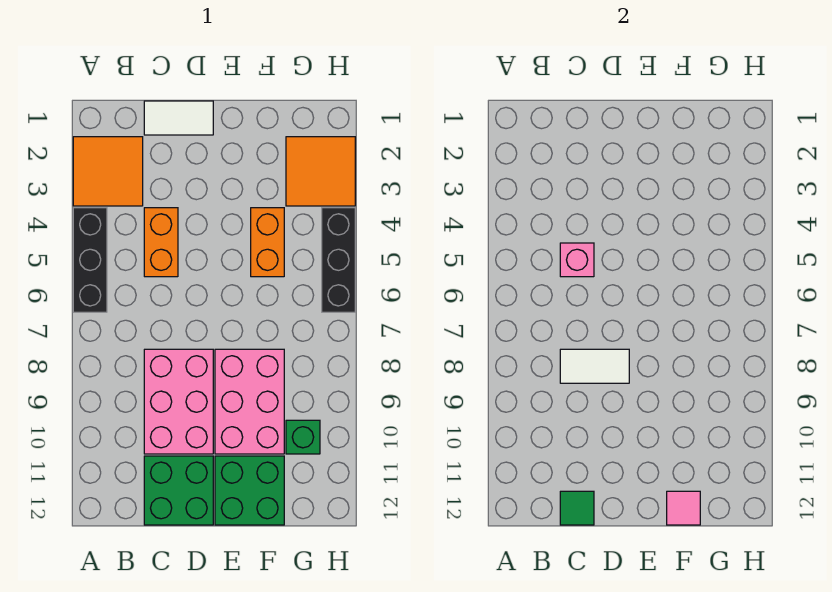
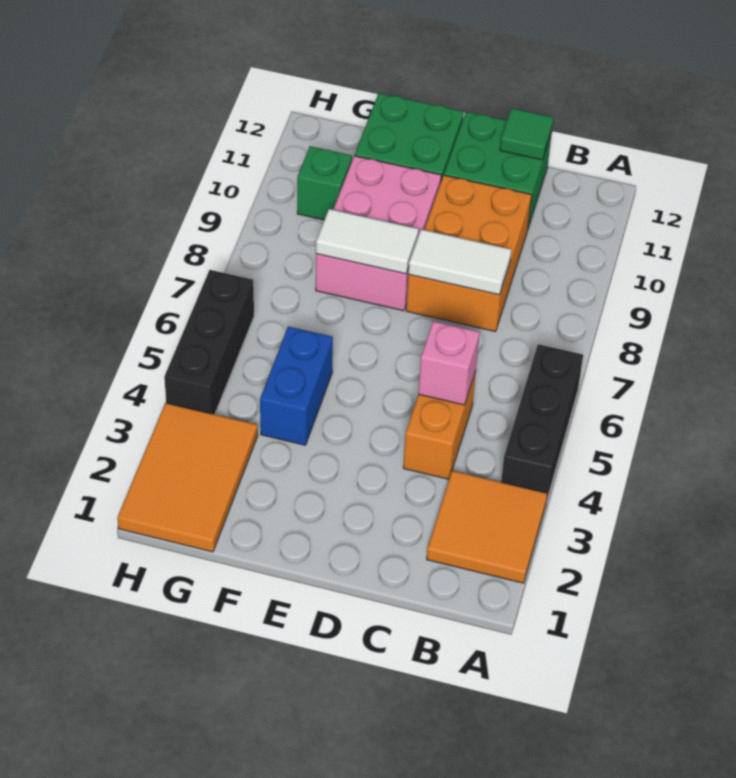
white tile C1:D1 level 1 -> white tile E8:F8 level 2
pink brick C8:D10 level 1 -> orange brick C8:D10 level 1
orange brick F4:F5 level 1 -> blue brick F4:F5 level 1
pink tile F12 level 2 -> none
orange tile G2:H3 level 1 -> orange tile G1:H3 level 1

